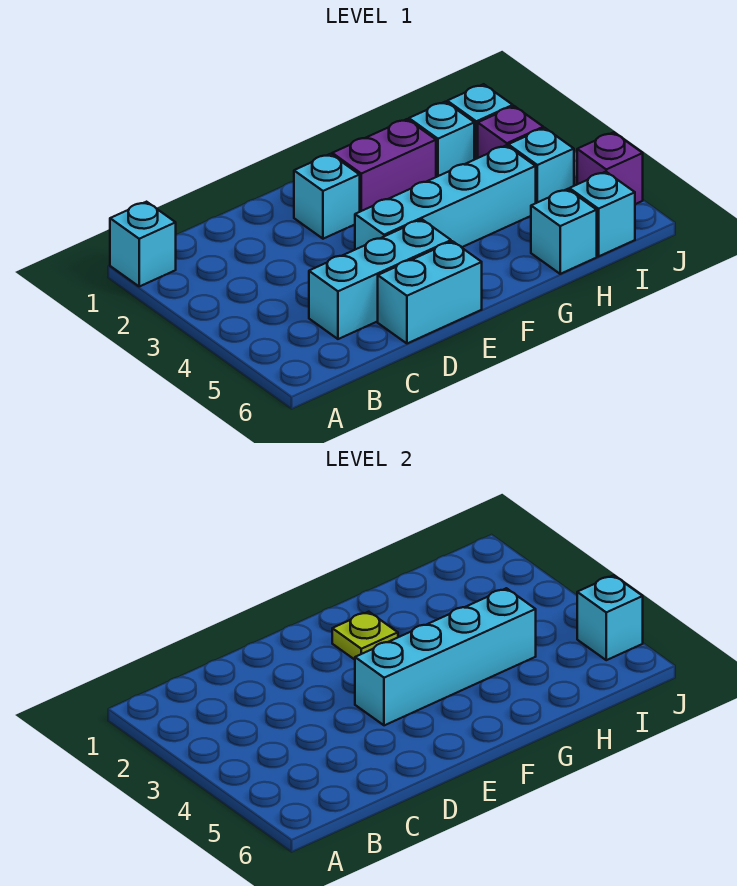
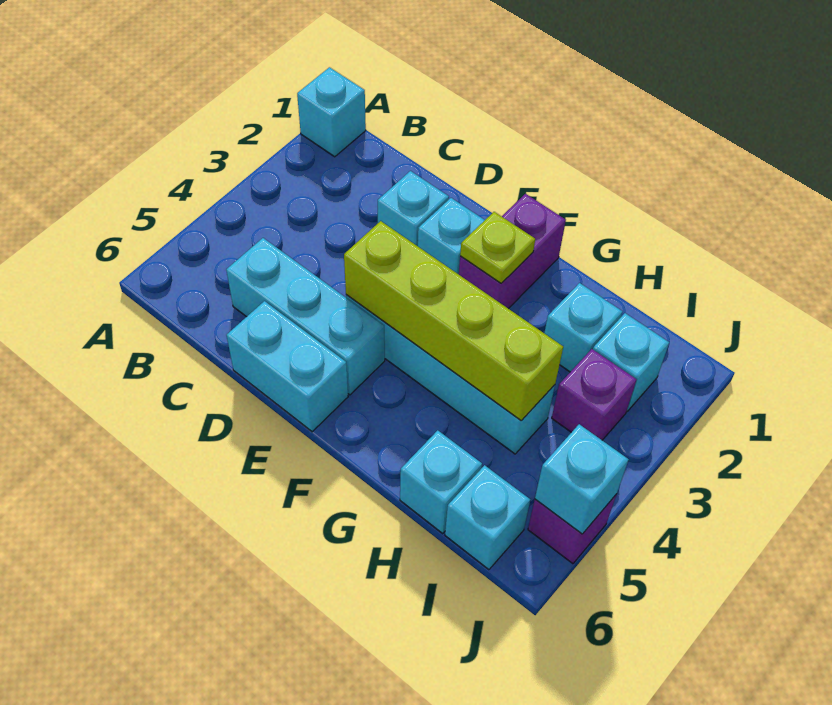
cyan brick E4:H4 level 2 -> lime brick E4:H4 level 2
purple brick F2:G2 level 1 -> purple brick F1:F2 level 1
cyan brick I4 level 1 -> cyan brick D2 level 1

